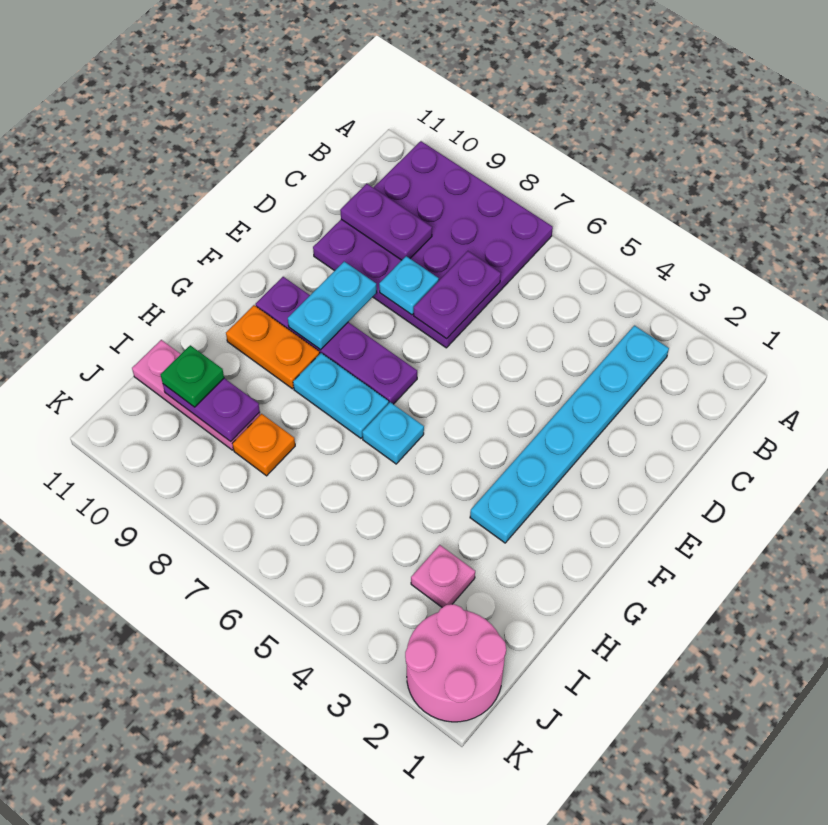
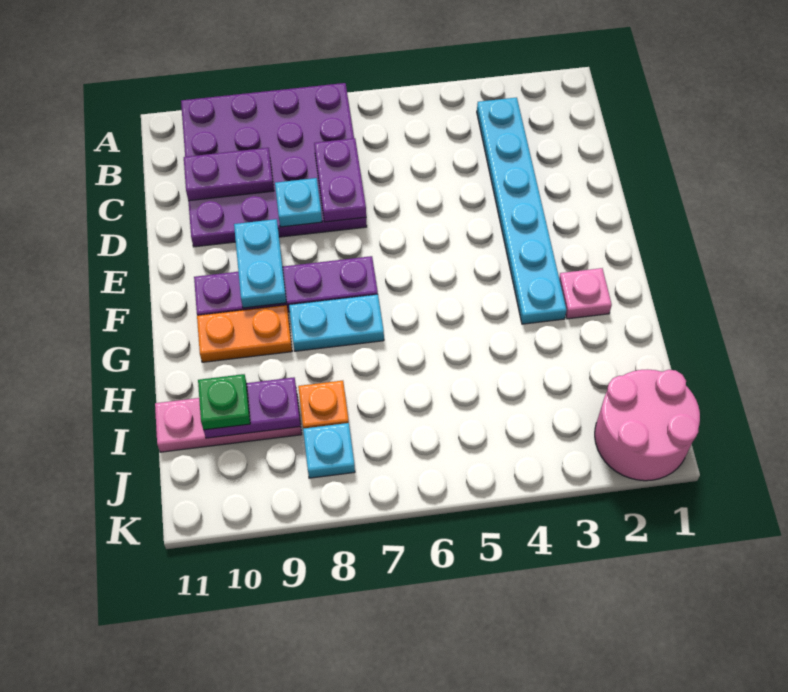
cyan plate G6 level 1 -> cyan plate J8 level 1
pink plate I3 level 1 -> pink plate G2 level 1

